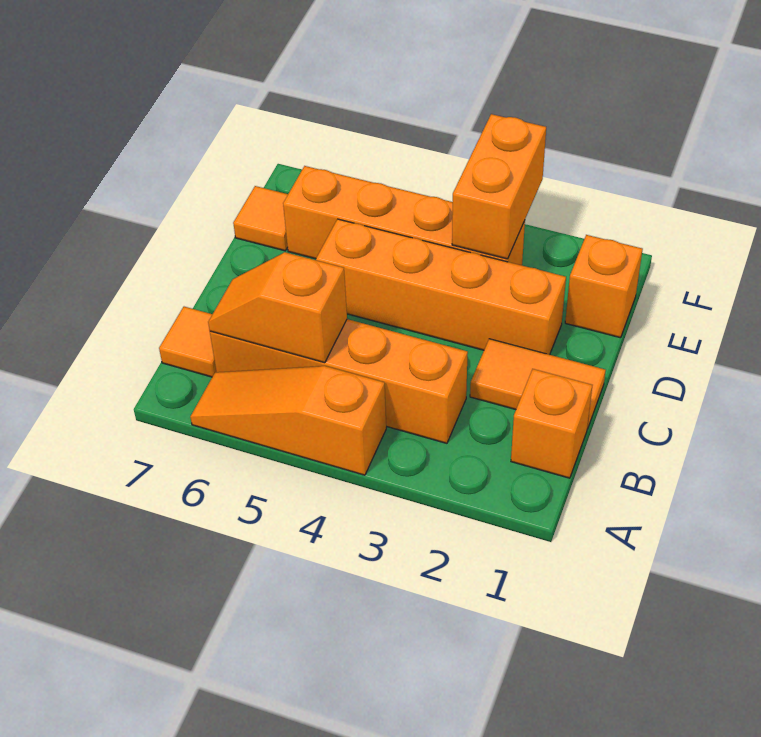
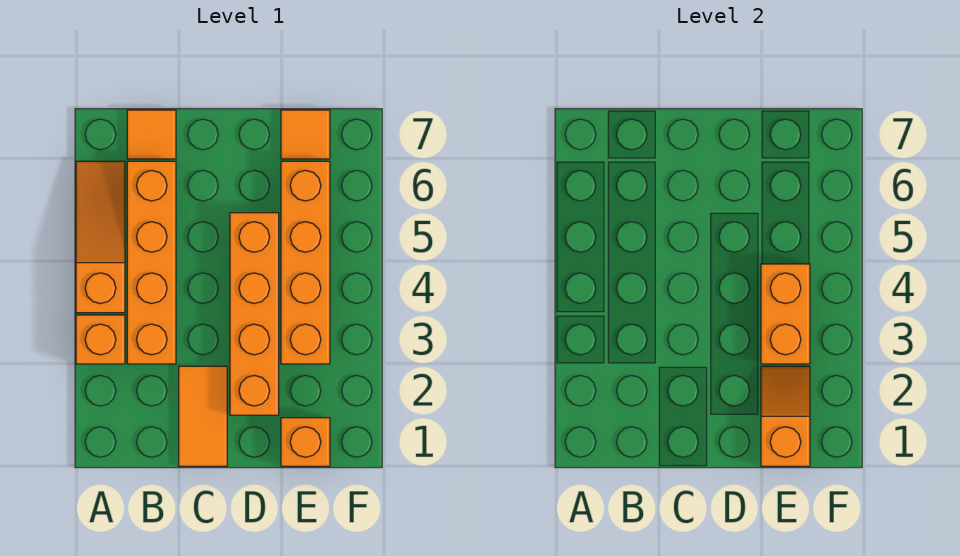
orange brick B1 level 1 -> orange brick A3 level 1
orange slope B5:B6 level 2 top 5 -> orange slope E1:E2 level 2 top 1
orange brick E3:F3 level 2 -> orange brick E3:E4 level 2

